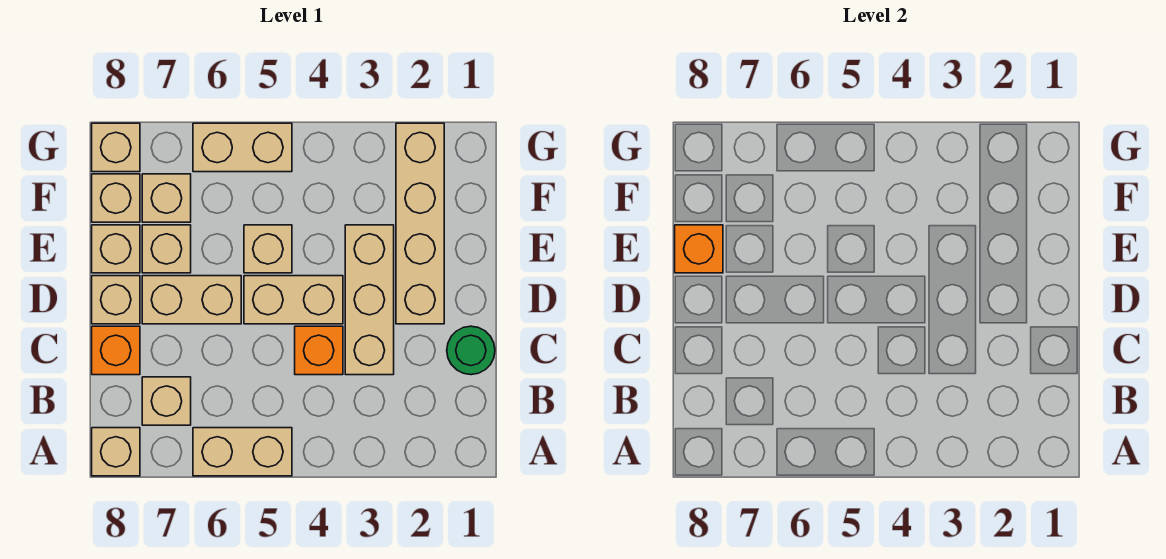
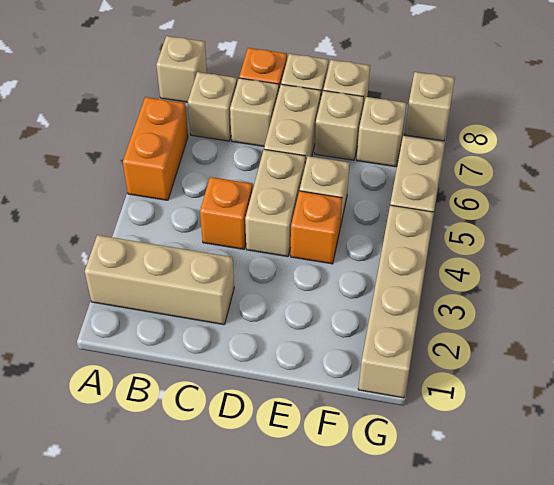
tan brick A5:A6 level 1 -> orange brick A5:A6 level 1
green round brick C1 level 1 -> none
tan brick C3:E3 level 1 -> tan brick A2:C2 level 1
tan brick D2:G2 level 1 -> tan brick G1:G4 level 1
orange brick E8 level 2 -> orange brick E4 level 1
tan brick F8 level 1 -> tan brick C7 level 1

